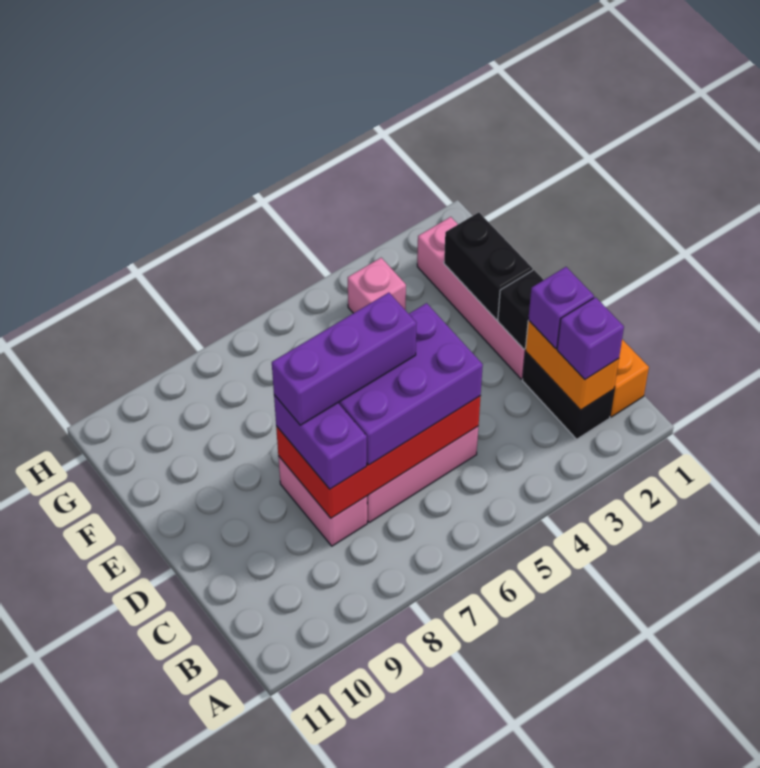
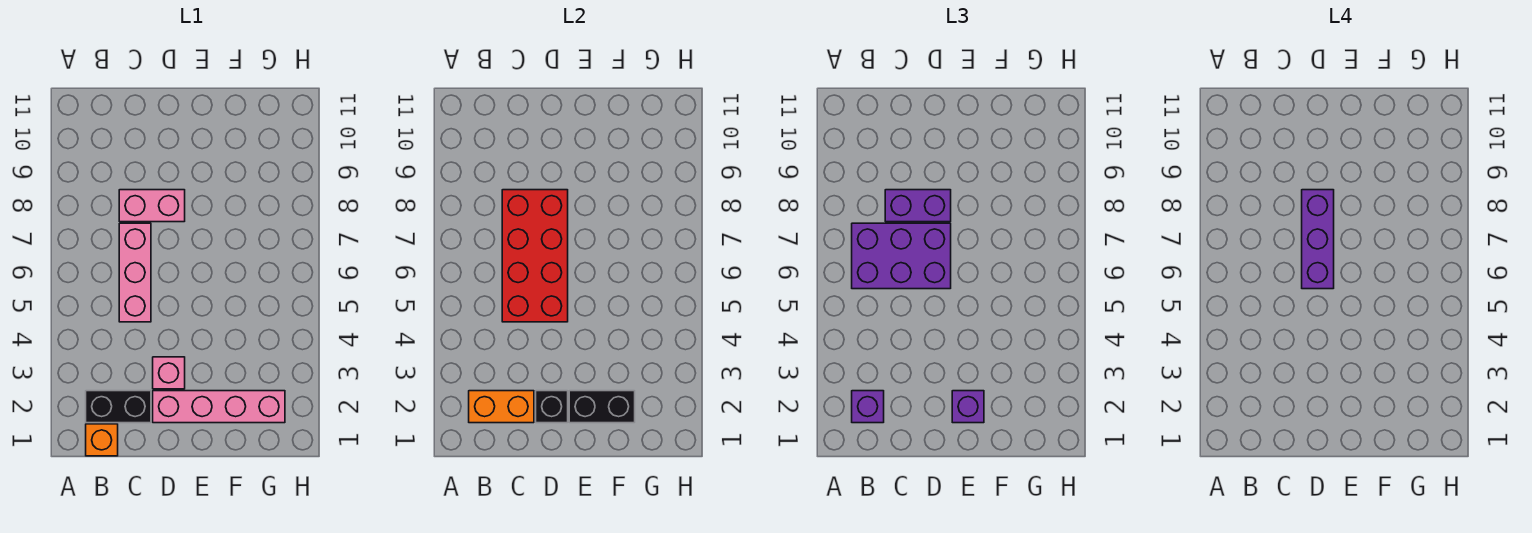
purple brick C2 level 3 -> purple brick E2 level 3
purple brick C5:D7 level 3 -> purple brick B6:D7 level 3
pink brick G4 level 1 -> pink brick D3 level 1

